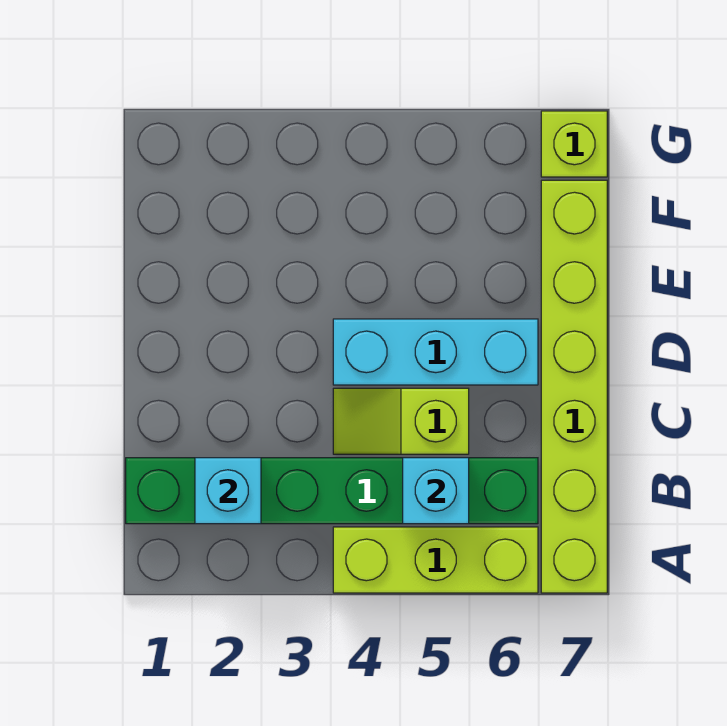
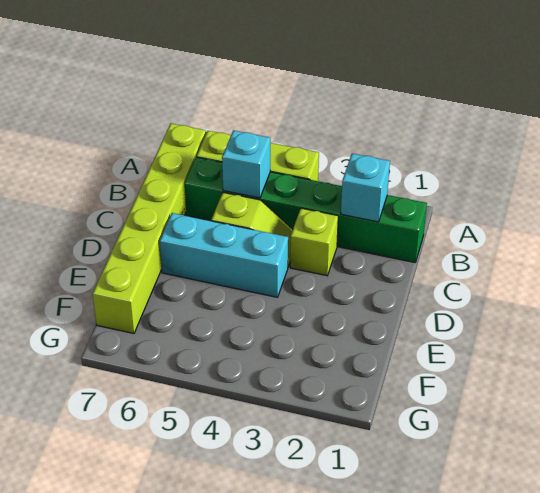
lime brick G7 level 1 -> lime brick C3 level 1

